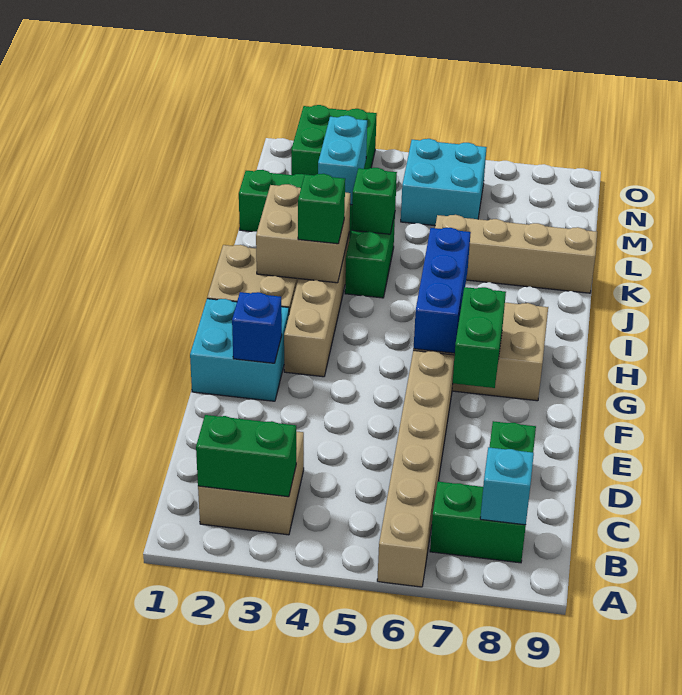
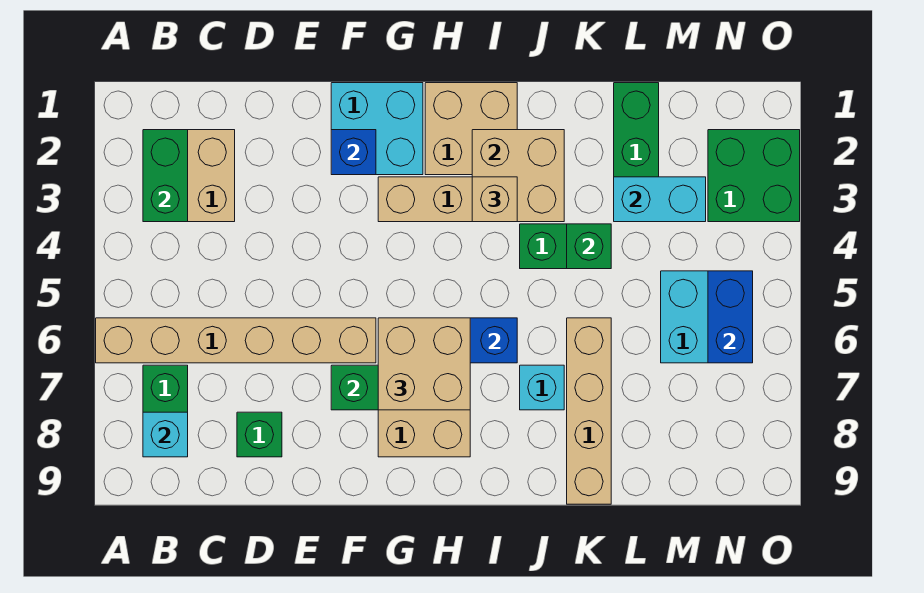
none -> tan brick G6:H7 level 3
green brick I3 level 3 -> tan brick I3 level 3
none -> cyan brick J7 level 1
none -> blue brick N5:N6 level 2

